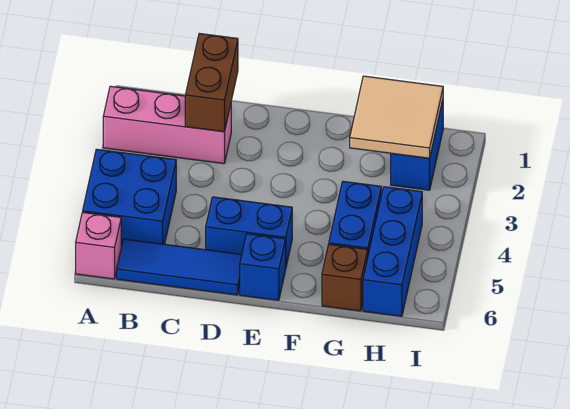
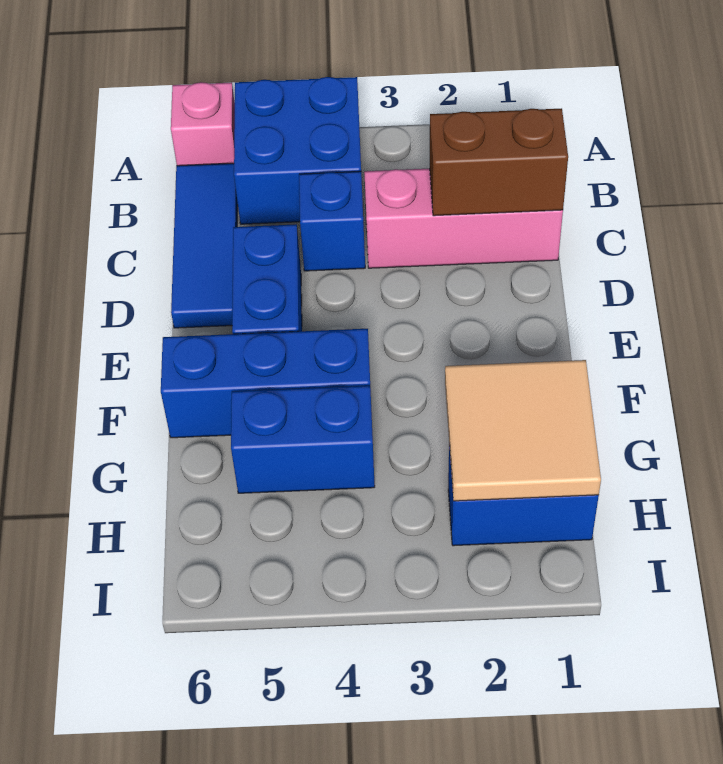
pink brick A2:C2 level 1 -> pink brick C1:C3 level 1
blue brick E6 level 1 -> blue brick C4 level 1
brown brick G6 level 1 -> none
blue brick H4:H6 level 1 -> blue brick F4:F6 level 1

